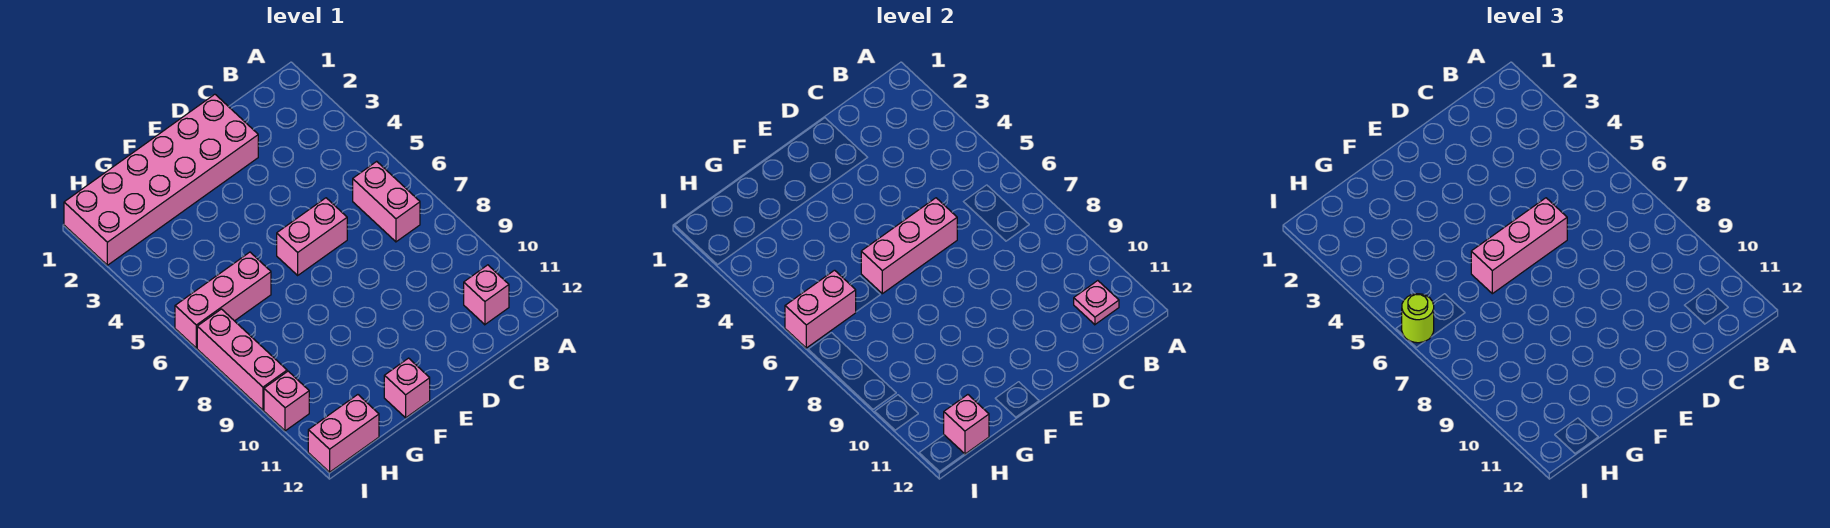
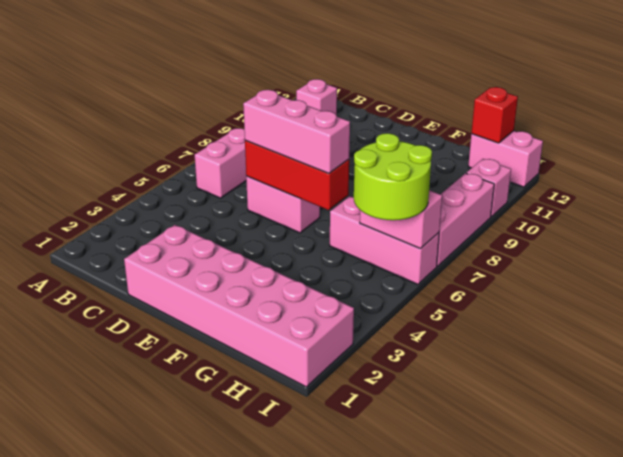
pink plate B11 level 2 -> none
pink brick D6:F6 level 2 -> red brick D6:F6 level 2
pink brick F12 level 1 -> none
pink brick H12 level 2 -> red brick H12 level 2
lime round brick I6 level 3 -> lime round brick H5:I6 level 3

